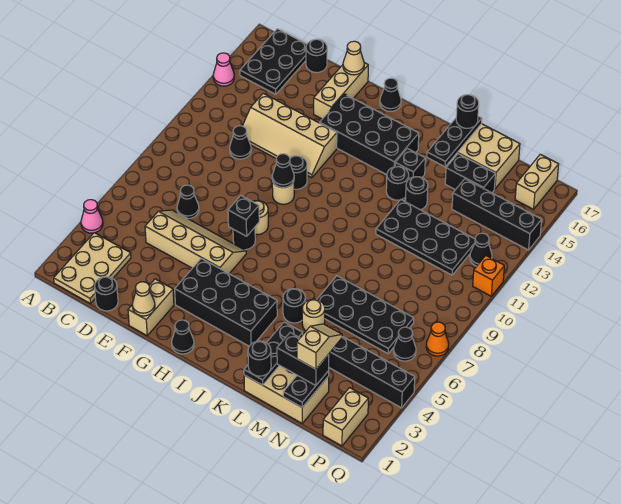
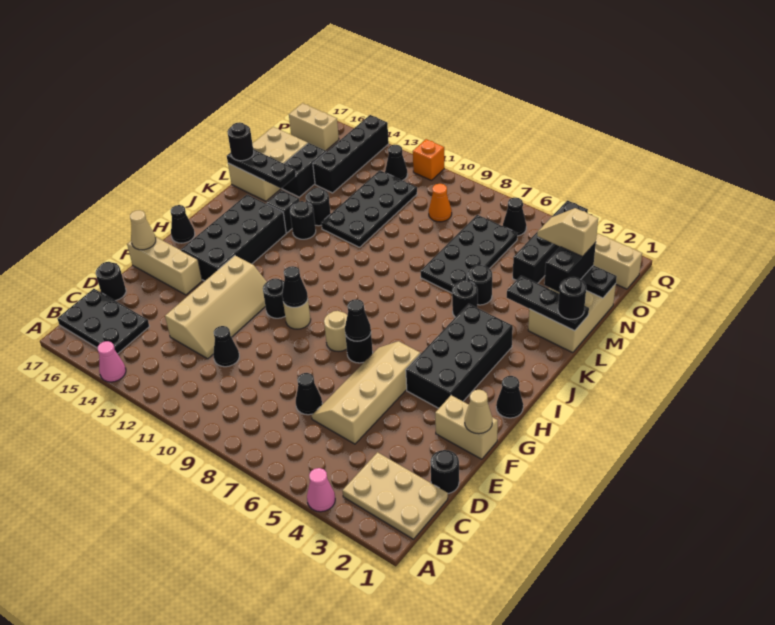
black brick G7 level 2 -> black cone G7 level 2
tan round brick L5 level 1 -> black round brick L5 level 1
orange cone Q7 level 1 -> orange cone O9 level 1

